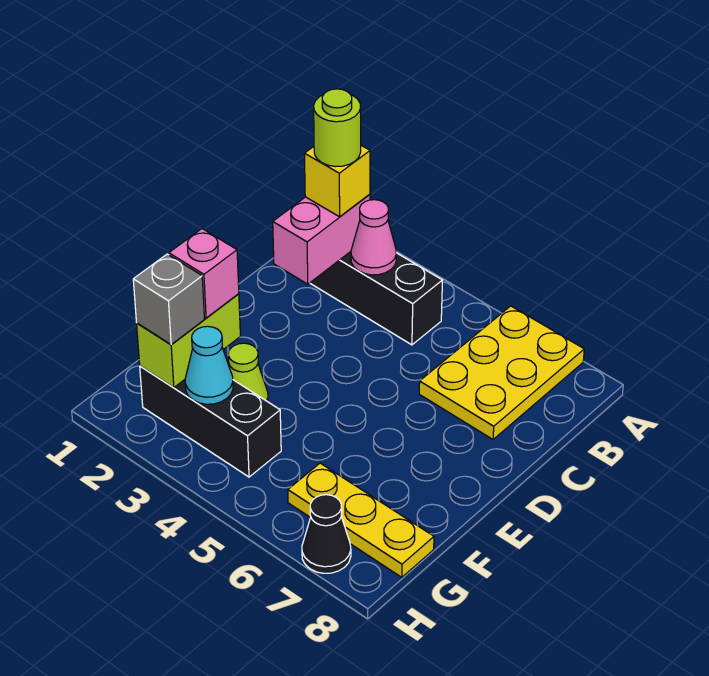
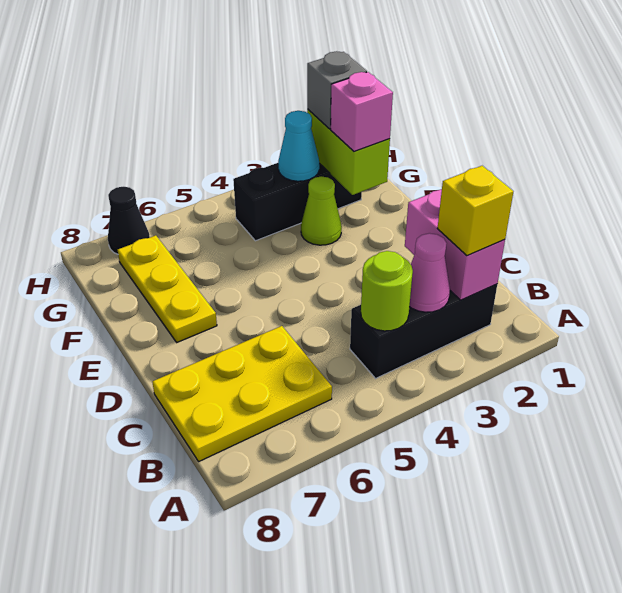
yellow plate A6:C7 level 1 -> yellow plate B6:C8 level 1
lime round brick B2 level 4 -> lime round brick B4 level 2
yellow plate G6:G8 level 1 -> yellow plate E7:G7 level 1

